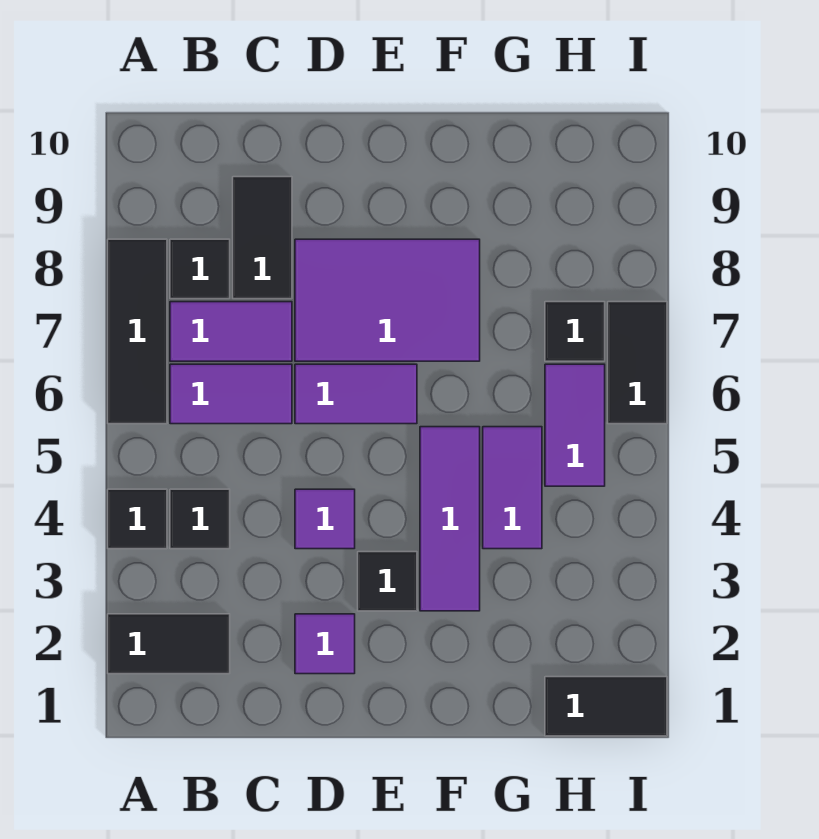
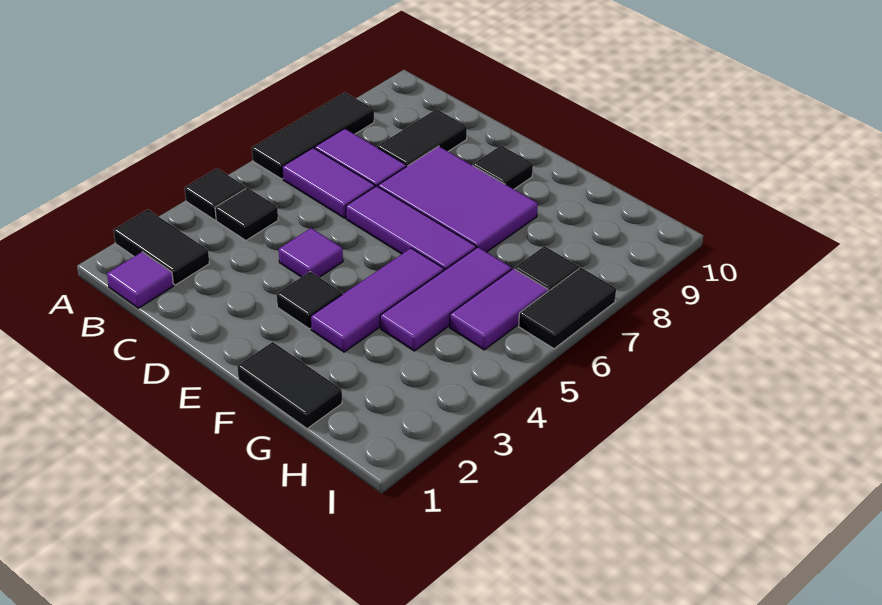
black tile B8 level 1 -> black tile E9 level 1
purple tile D2 level 1 -> purple tile B1 level 1
purple tile D6:E6 level 1 -> purple tile D6:F6 level 1
purple tile G4:G5 level 1 -> purple tile G4:G6 level 1
black tile H1:I1 level 1 -> black tile F1:G1 level 1

